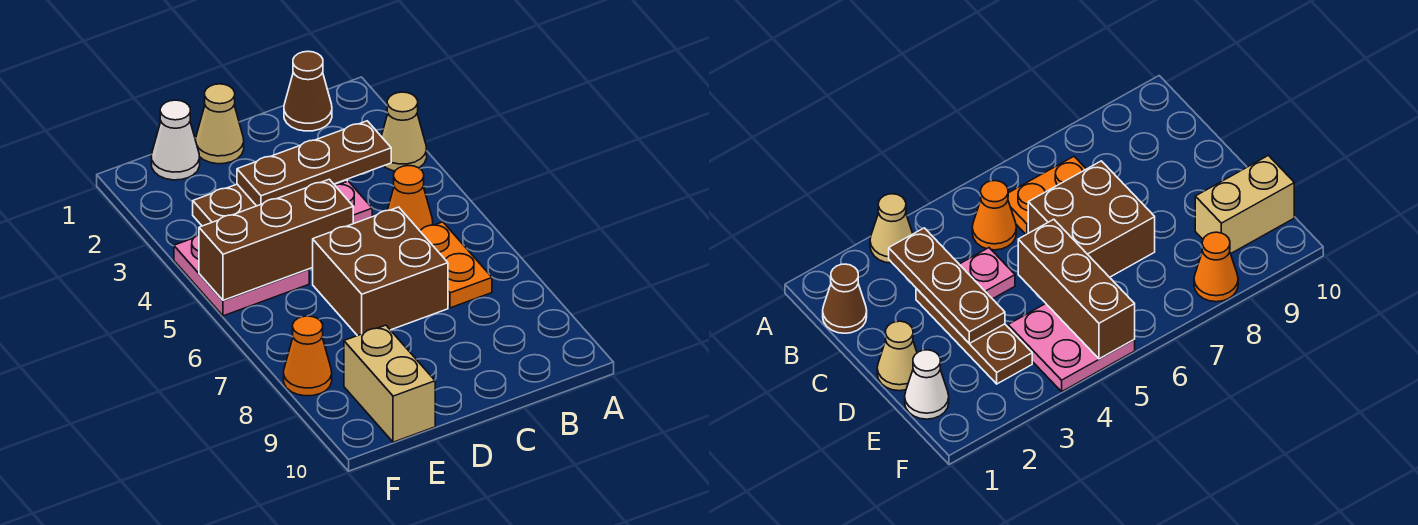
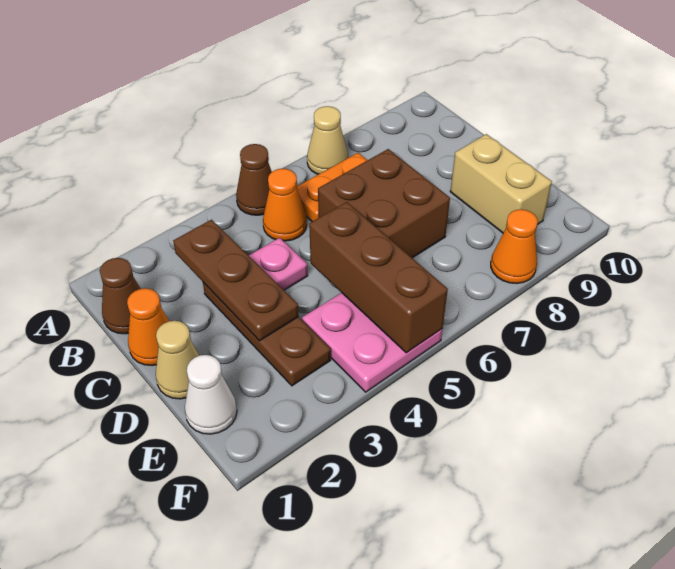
tan cone A3 level 1 -> tan cone A7 level 1
none -> brown cone A5 level 1
none -> orange cone C1 level 1
tan brick E9:E10 level 1 -> tan brick D9:E9 level 1

